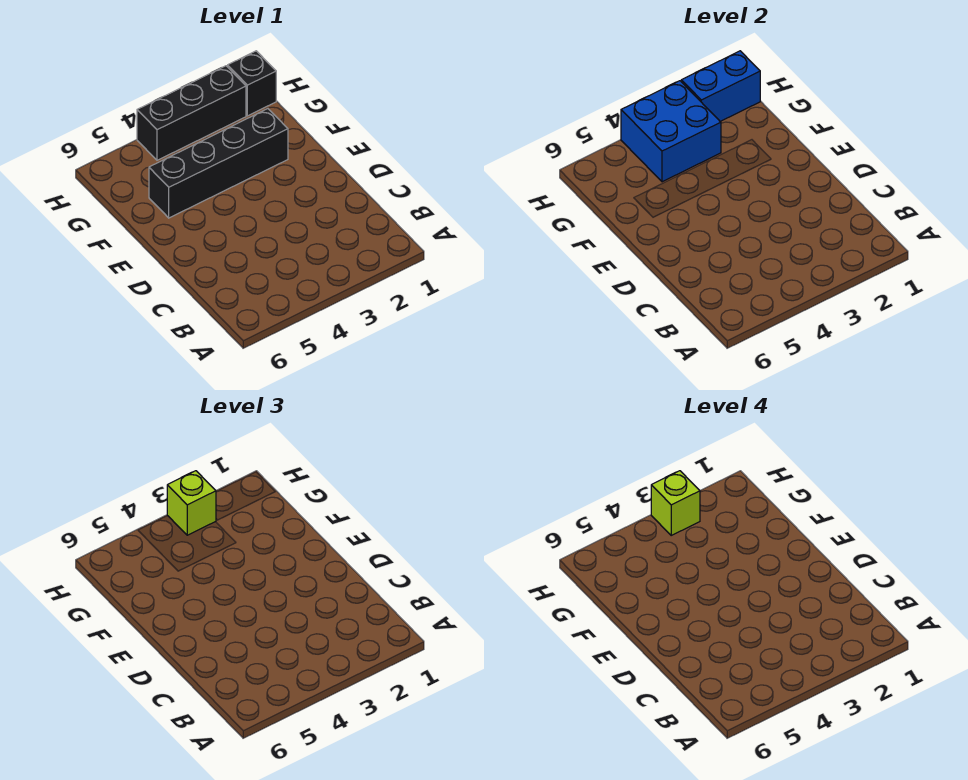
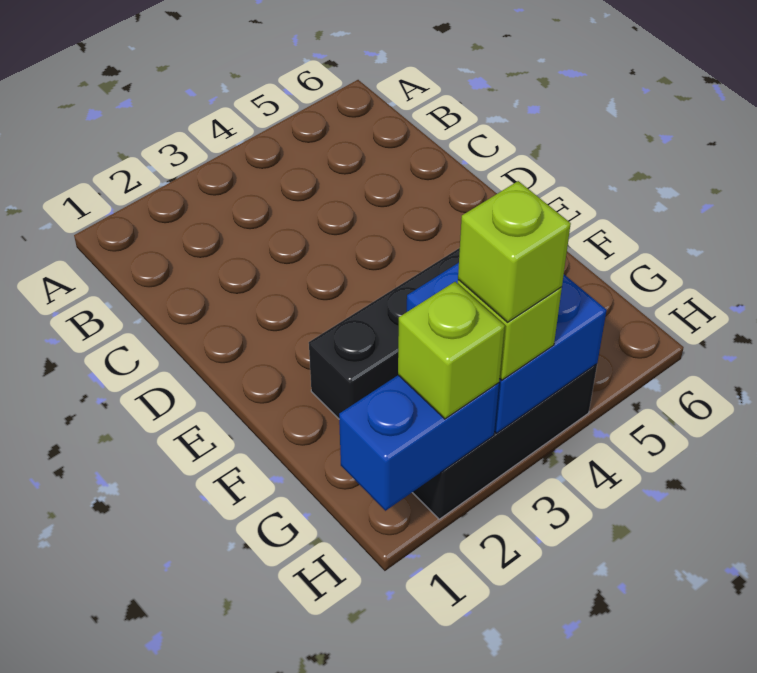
black brick H1 level 1 -> none
none -> lime brick H2 level 3

